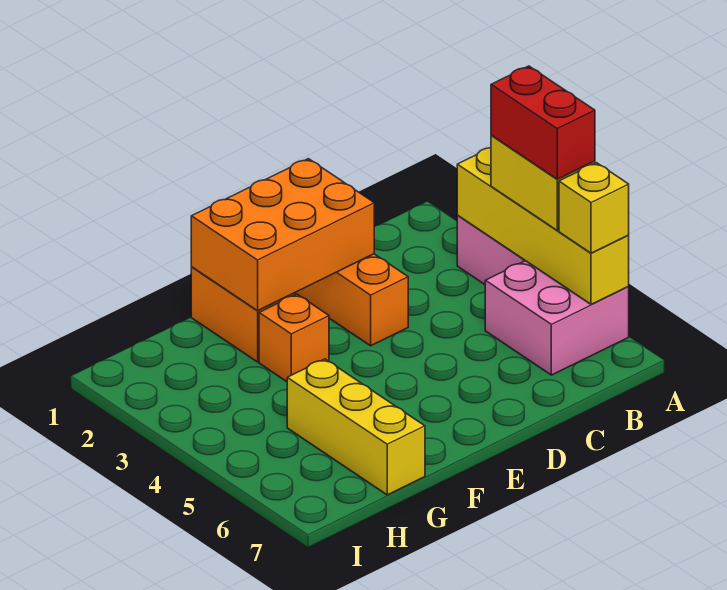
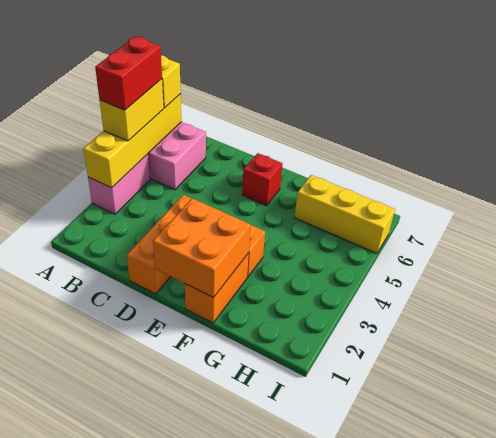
orange brick D1:F2 level 2 -> orange brick E1:F2 level 2
none -> red brick E6 level 1
yellow brick G5:G7 level 1 -> yellow brick G6:I6 level 1

